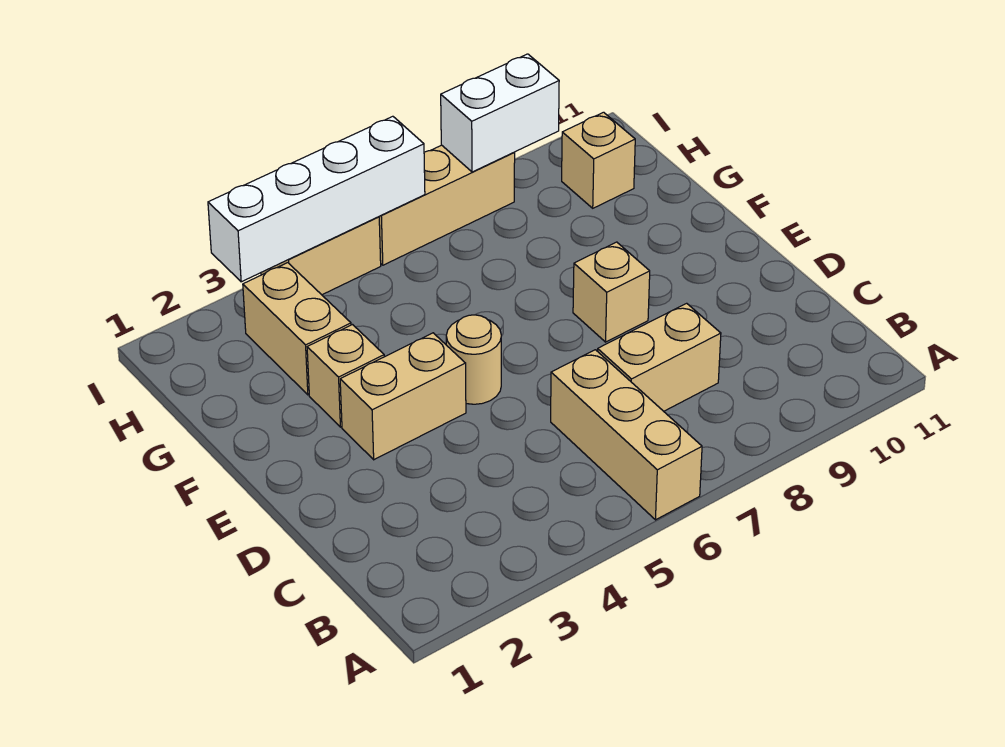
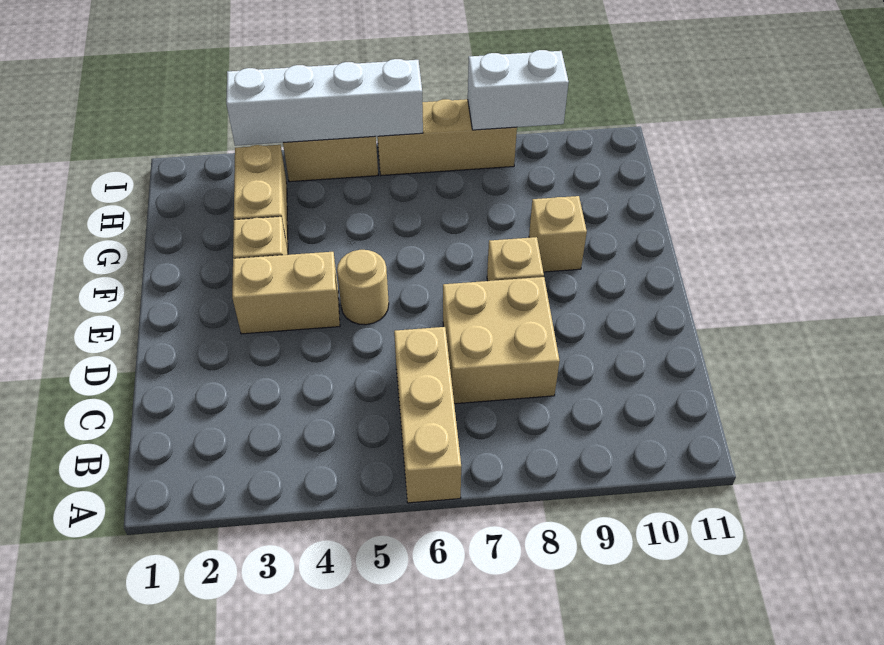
tan brick C7:C8 level 1 -> tan brick C7:D8 level 1
tan brick H10 level 1 -> tan brick F9 level 1

